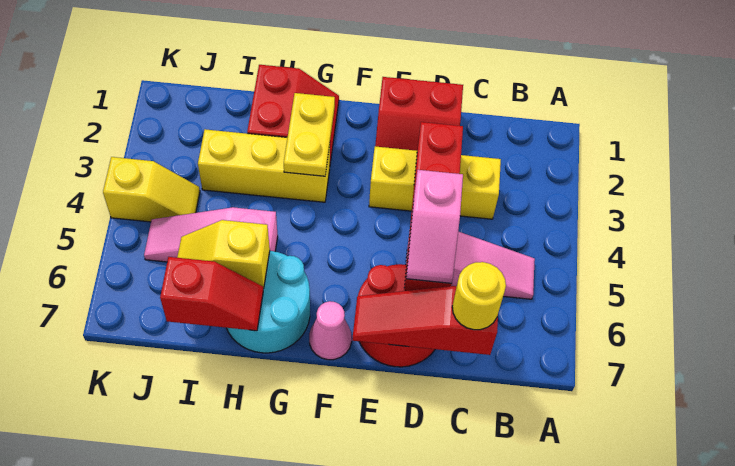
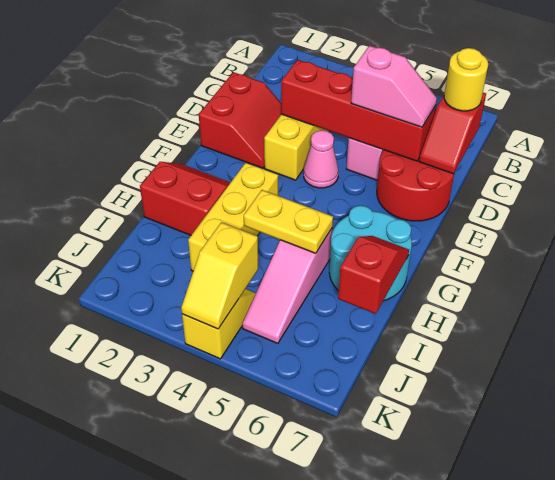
red slope C7:E7 level 2 top C -> red slope C7:D7 level 2 top C
pink cone F7 level 1 -> pink cone E4 level 1
yellow plate G2:G3 level 2 -> yellow plate H4:H5 level 2
yellow slope H6:I6 level 2 top H -> yellow slope J4:K4 level 2 top J

